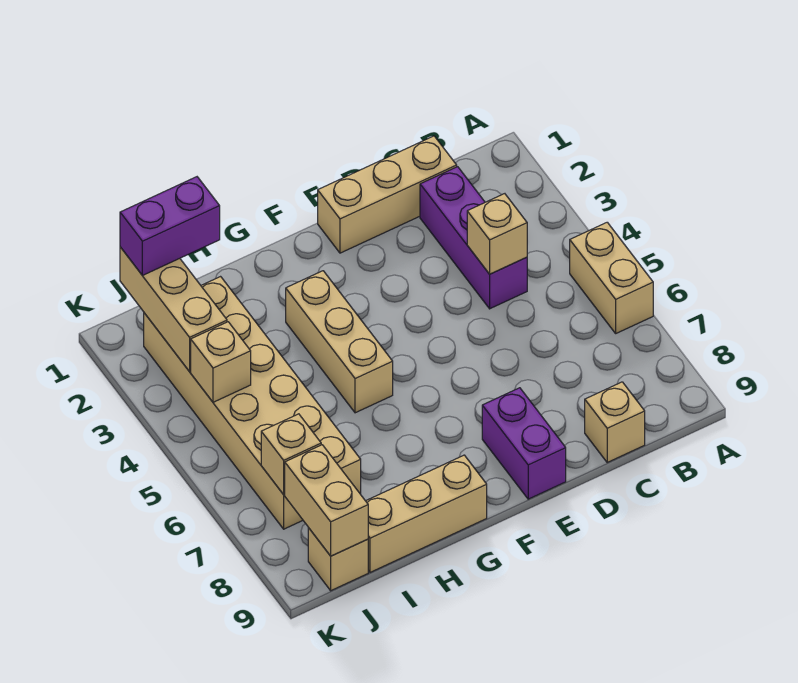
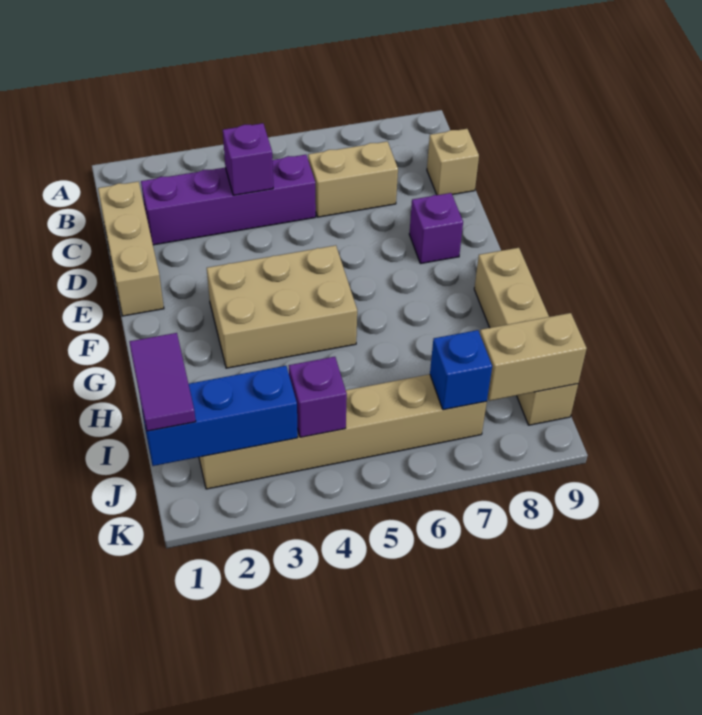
tan brick A5:A6 level 1 -> tan brick C6:C7 level 1
purple brick C2:C4 level 1 -> purple brick C2:C5 level 1
tan brick C4 level 2 -> purple brick C4 level 2
purple brick E8:E9 level 1 -> purple brick E8 level 1
tan brick G3:G5 level 1 -> tan brick F3:G5 level 1
purple brick I1:J1 level 3 -> purple tile I1:J1 level 3
tan brick I2:J7 level 1 -> tan brick J2:J7 level 1
tan brick J1:J3 level 2 -> blue brick J1:J3 level 2
tan brick J4 level 2 -> purple brick J4 level 2
tan brick J7 level 2 -> blue brick J7 level 2

